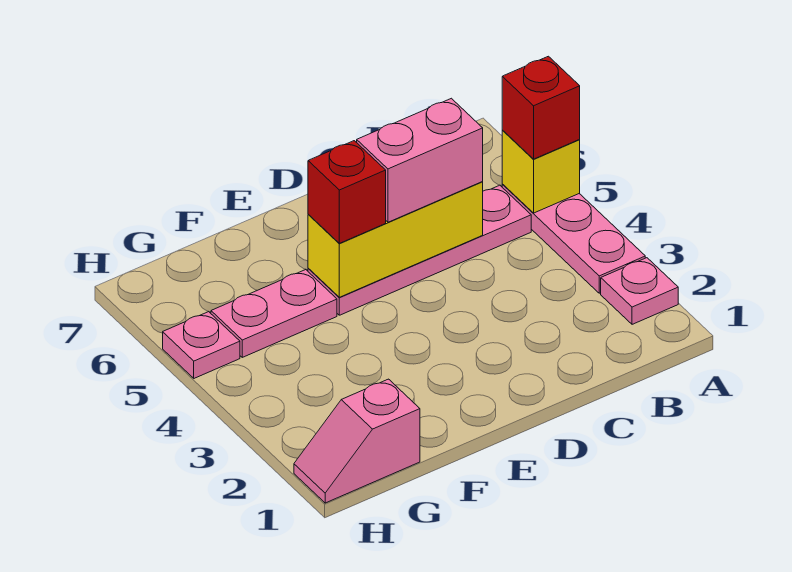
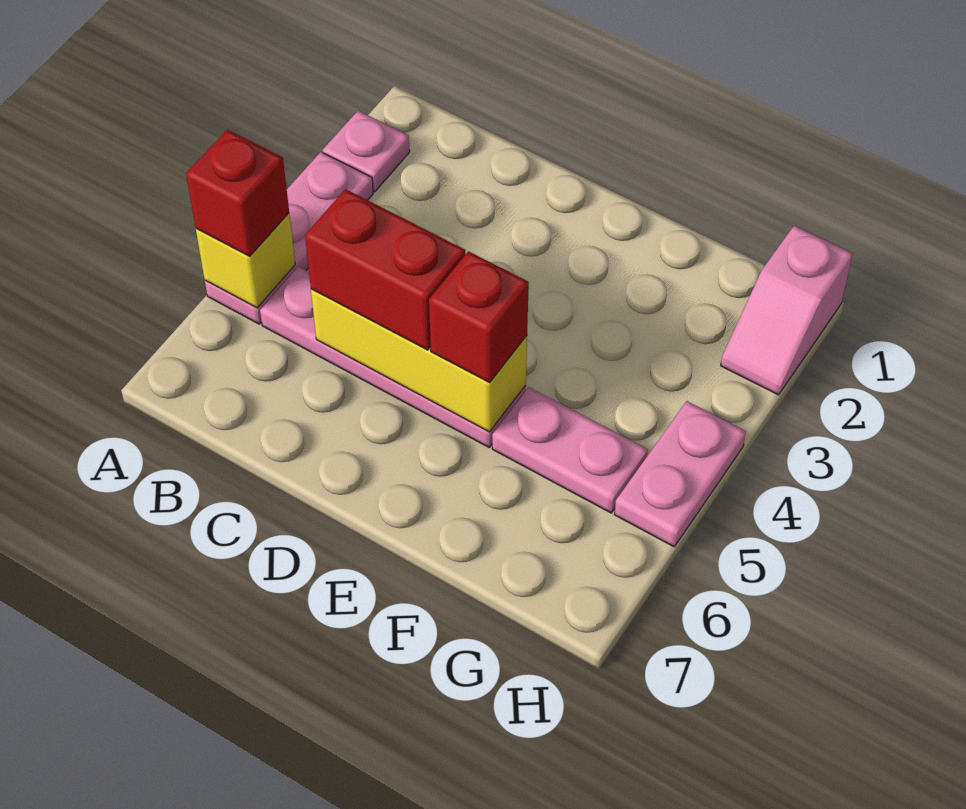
pink brick C5:D5 level 3 -> red brick C5:D5 level 3
pink slope G1:H1 level 1 top G -> pink slope H1:H2 level 1 top 1
pink plate H5 level 1 -> pink plate H4:H5 level 1

